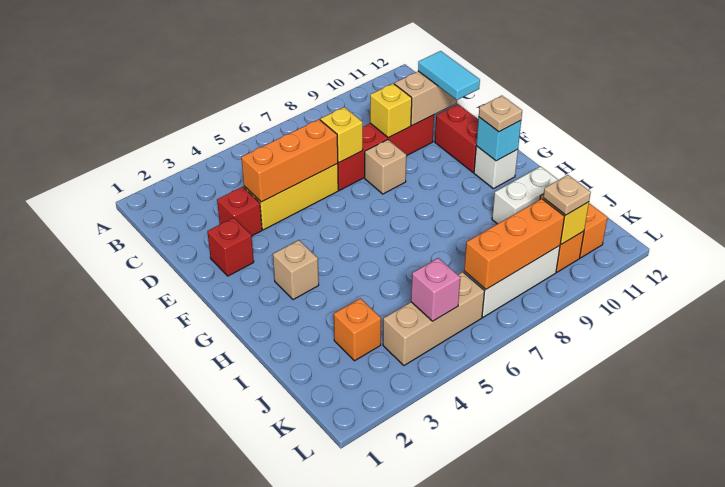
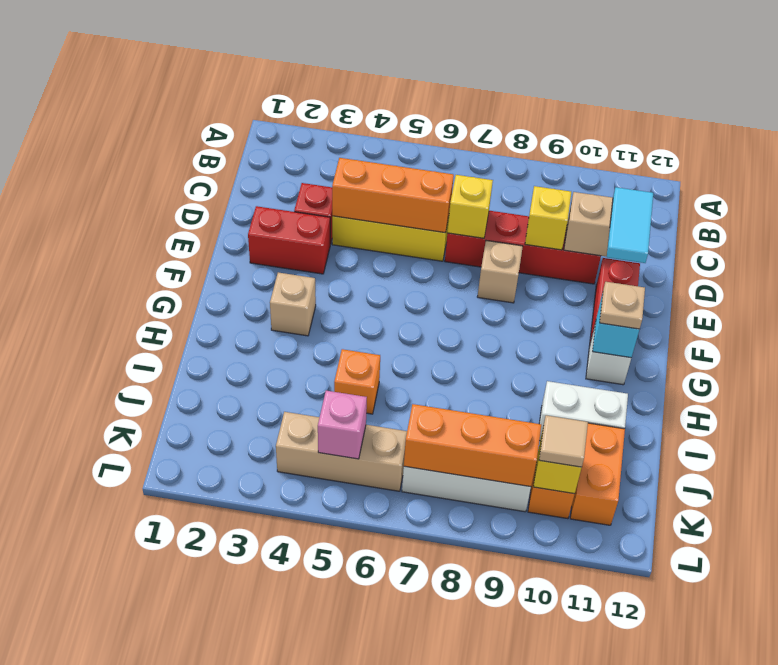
red brick E2 level 1 -> red brick E2:E3 level 1
orange brick J3 level 1 -> orange brick I5 level 1
tan plate K10 level 3 -> tan tile K10 level 3

